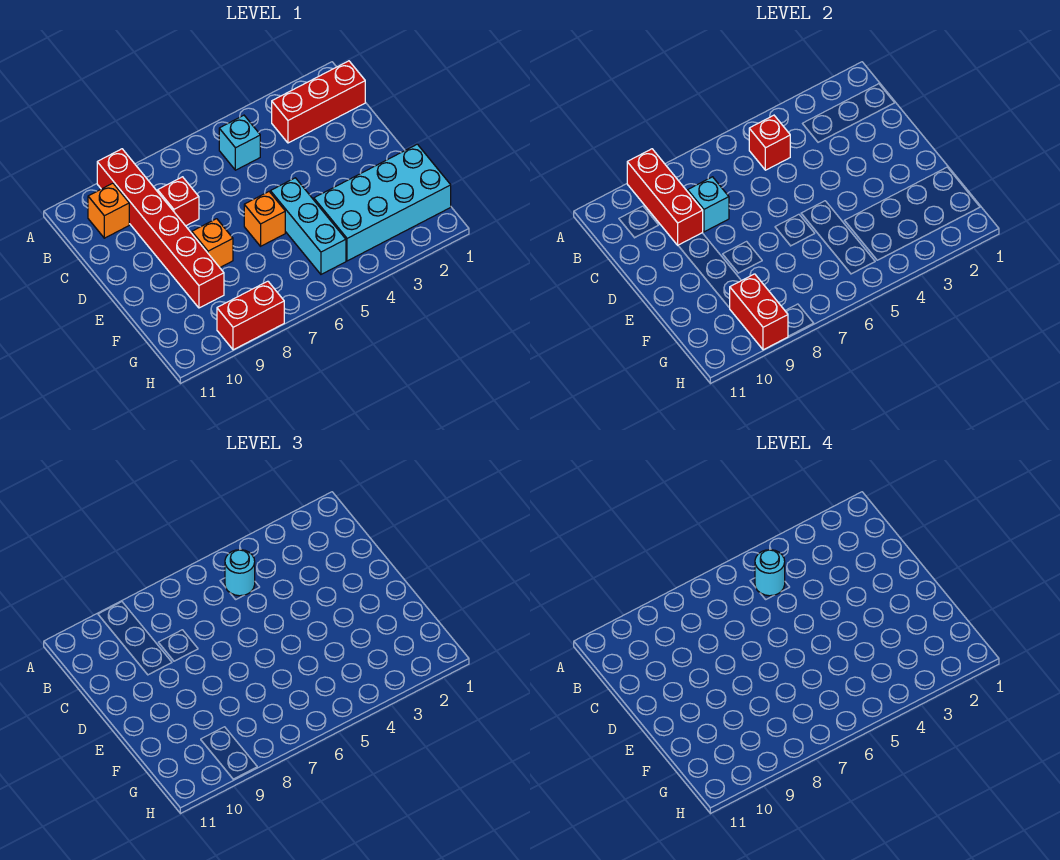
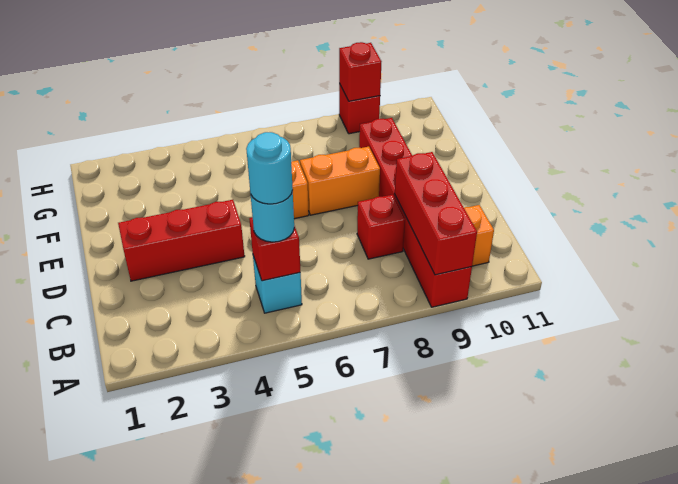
red brick B1:B3 level 1 -> red brick D2:D4 level 1
cyan brick C8 level 2 -> none
cyan brick E5:G5 level 1 -> none
orange brick E8 level 1 -> orange brick E7:E8 level 1
cyan brick F1:G4 level 1 -> none
red brick G9:H9 level 2 -> red brick H9 level 2
red brick H8:H9 level 1 -> red brick H9 level 1

